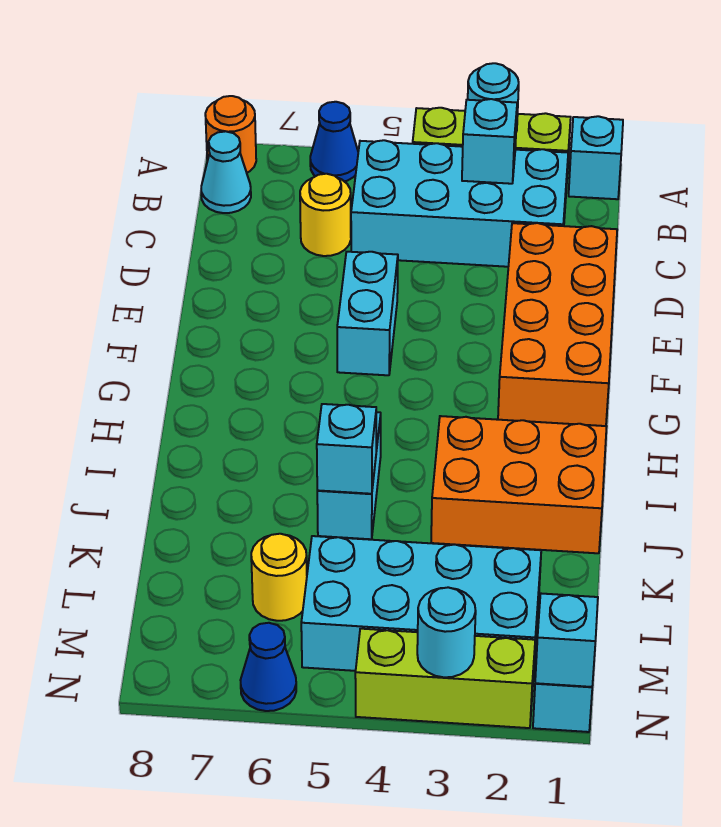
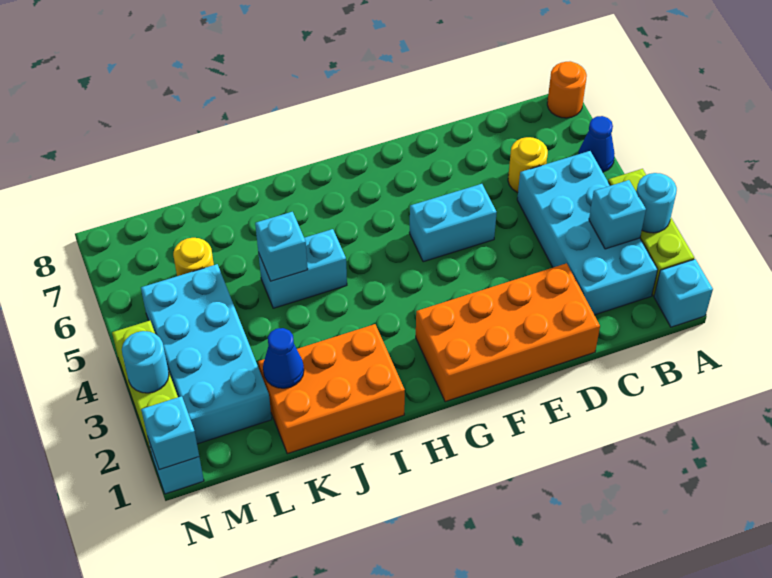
cyan cone B8 level 1 -> none
orange brick I1:J3 level 1 -> orange brick I1:K2 level 1
blue cone N6 level 1 -> blue cone K2 level 2

